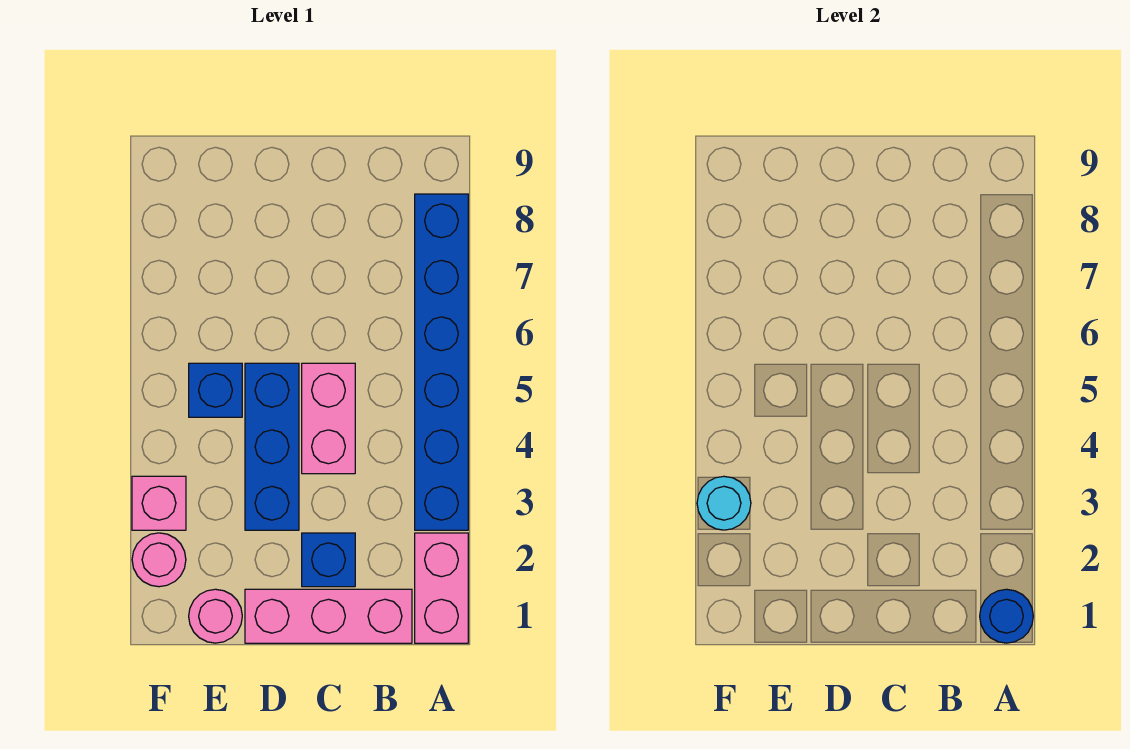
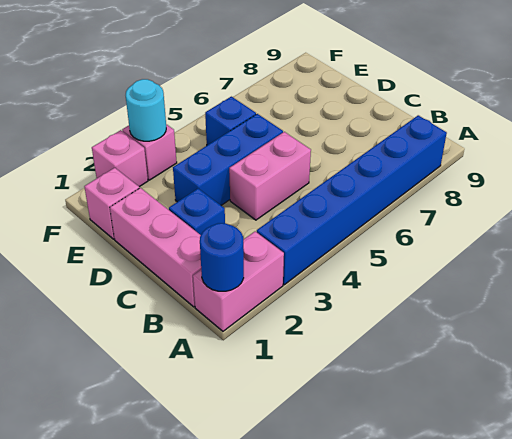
pink round brick E1 level 1 -> pink brick E1 level 1
pink round brick F2 level 1 -> pink brick F2 level 1

